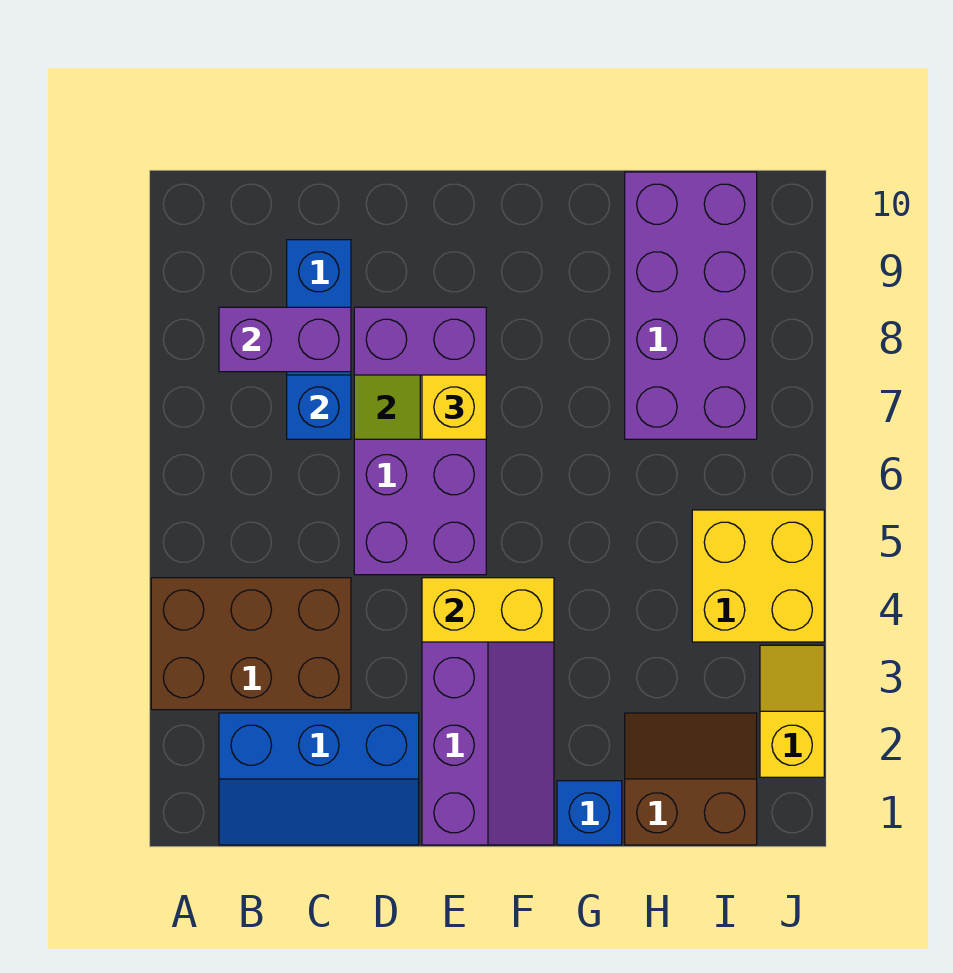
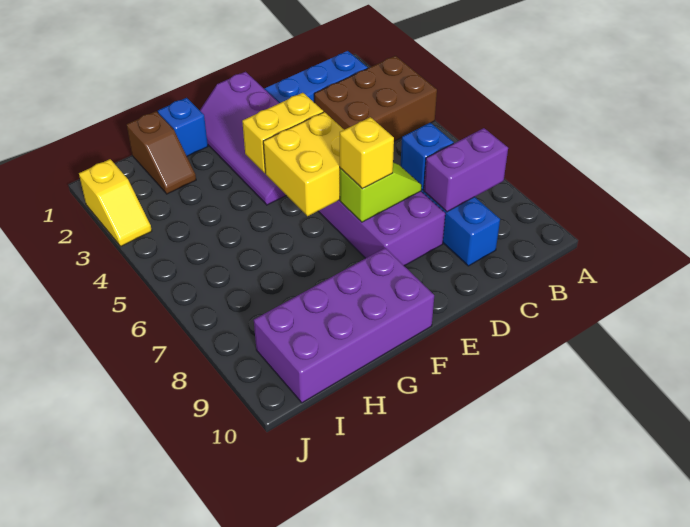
brown slope H1:I2 level 1 top 1 -> brown slope H1:H2 level 1 top 1
purple brick H7:I10 level 1 -> purple brick F9:I10 level 1
yellow brick I4:J5 level 1 -> yellow brick E5:F6 level 2

